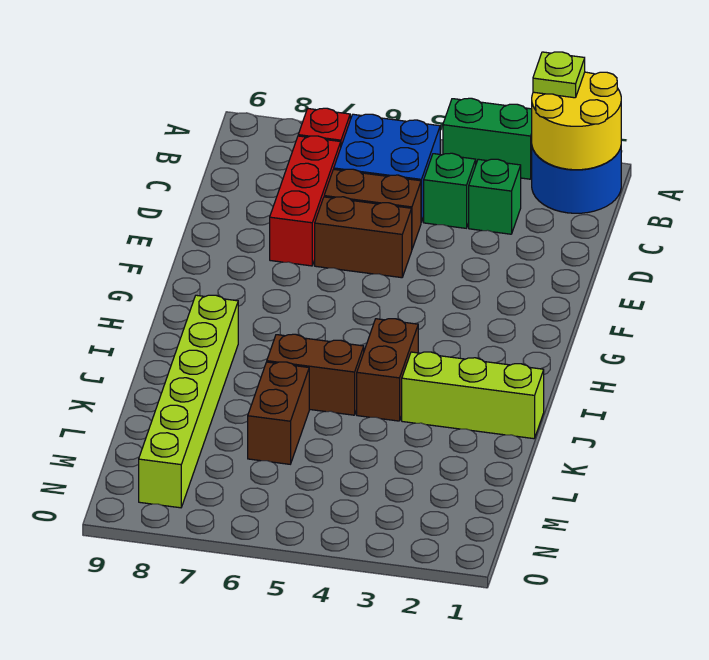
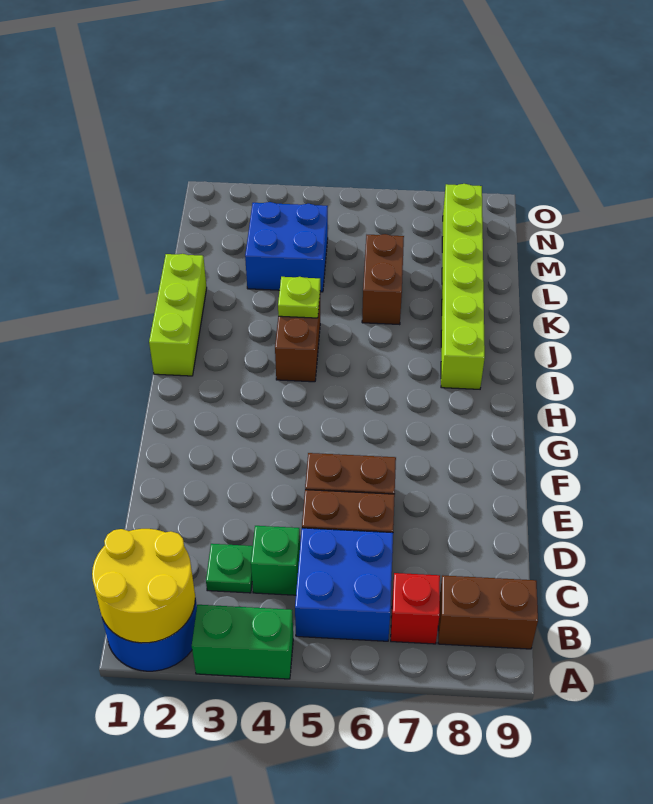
lime plate A2 level 3 -> lime plate J4 level 2
green brick C3 level 1 -> green plate C3 level 1
red brick C7:E7 level 1 -> none
lime brick J1:J3 level 1 -> lime brick I1:K1 level 1
brown brick J5:J6 level 1 -> brown brick B8:B9 level 1
none -> blue brick L3:M4 level 1

